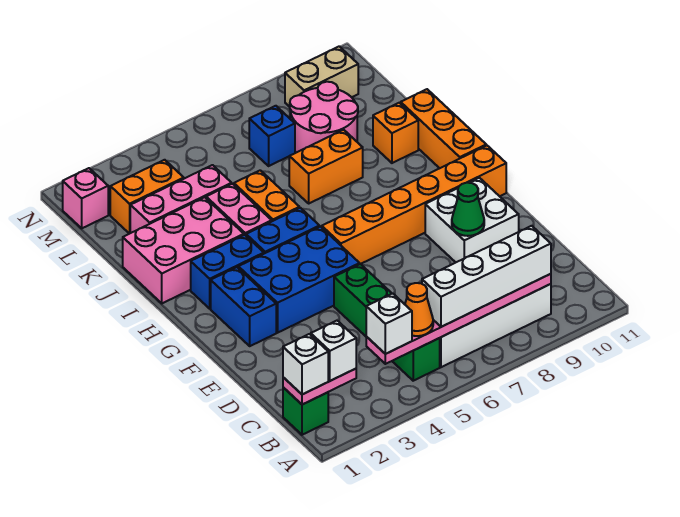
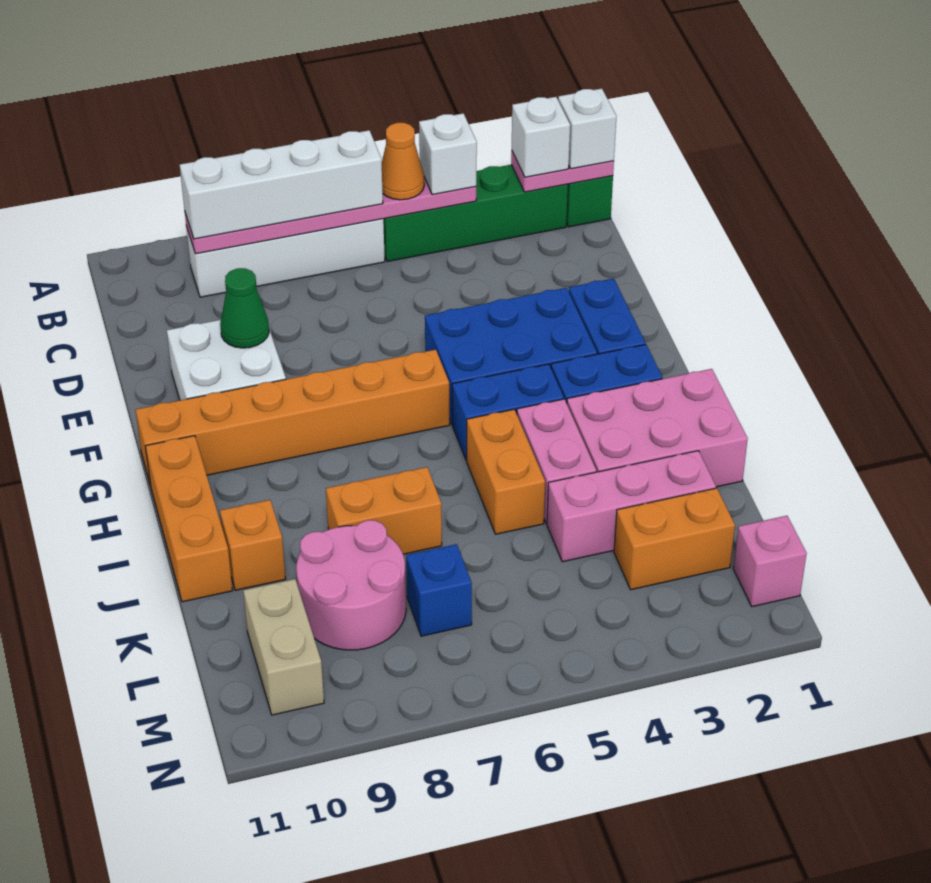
green brick B5:E5 level 1 -> green brick B2:B5 level 1
tan brick M9:M10 level 1 -> tan brick L10:M10 level 1

